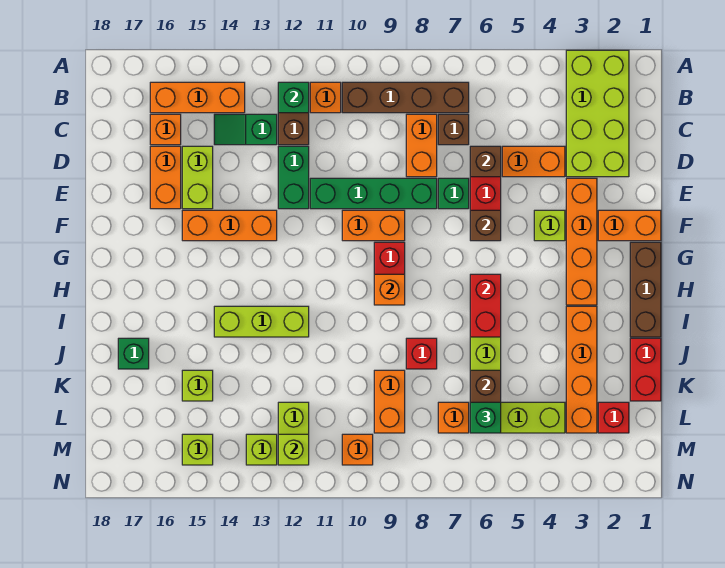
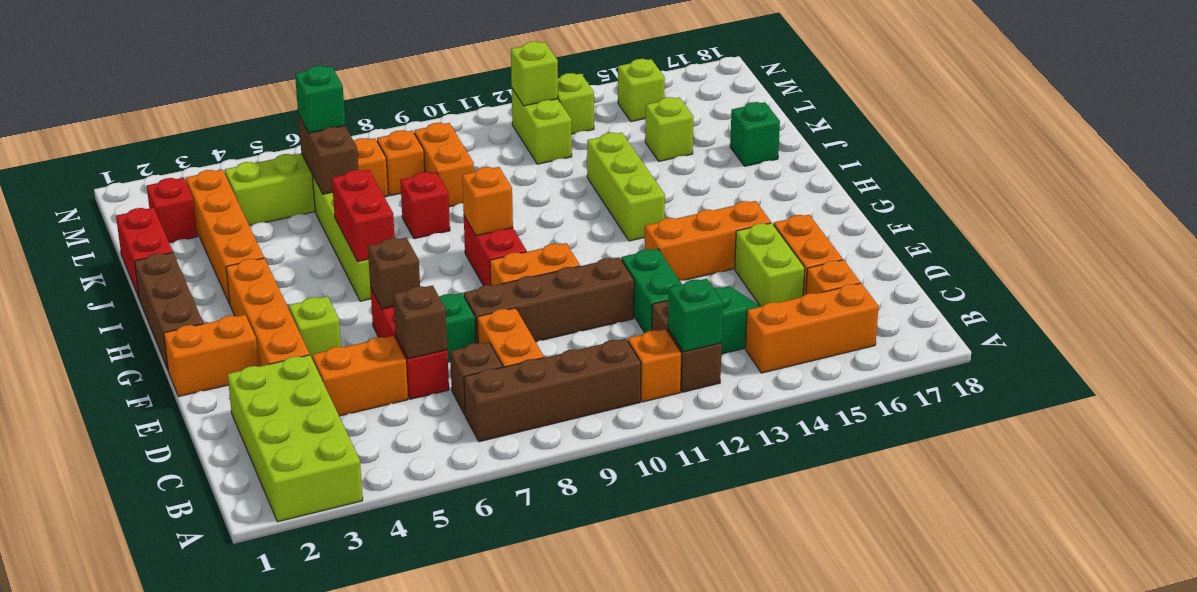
green brick E8:E11 level 1 -> brown brick E8:E11 level 1
lime brick I12:I14 level 1 -> lime brick H13:J13 level 1
orange brick M10 level 1 -> orange brick L8 level 1

